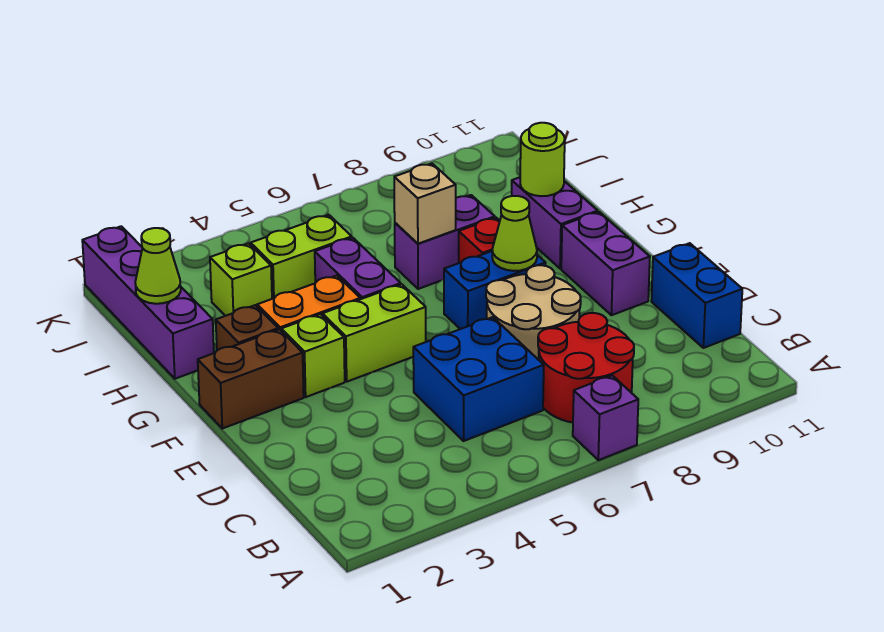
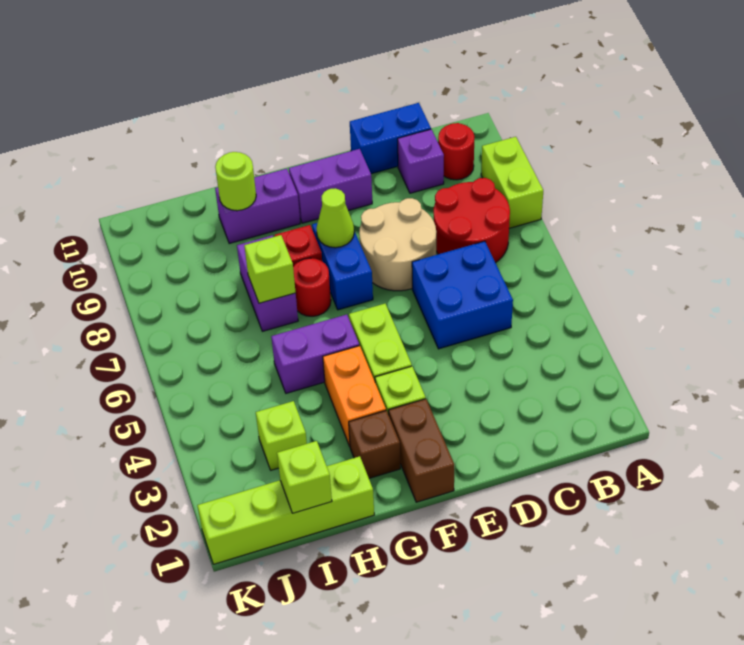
purple brick A7 level 1 -> purple brick C10 level 1
none -> red round brick B10 level 1
none -> red round brick G7 level 1
purple brick H1:K1 level 1 -> lime brick H1:K1 level 1
tan brick H7 level 2 -> lime brick H7 level 2
lime cone I1 level 2 -> lime brick I1 level 2
lime brick I4:I5 level 1 -> lime brick A8:A9 level 1

